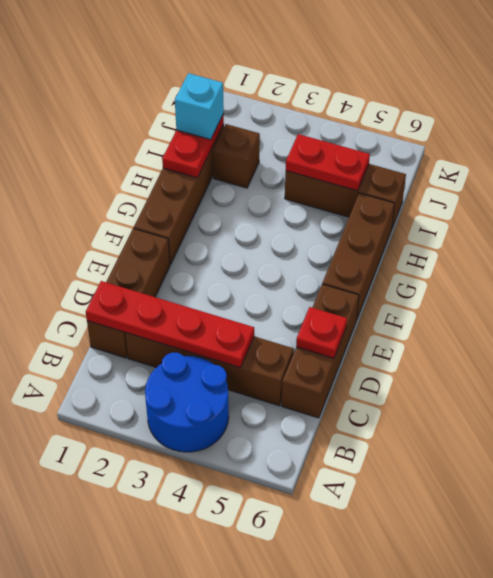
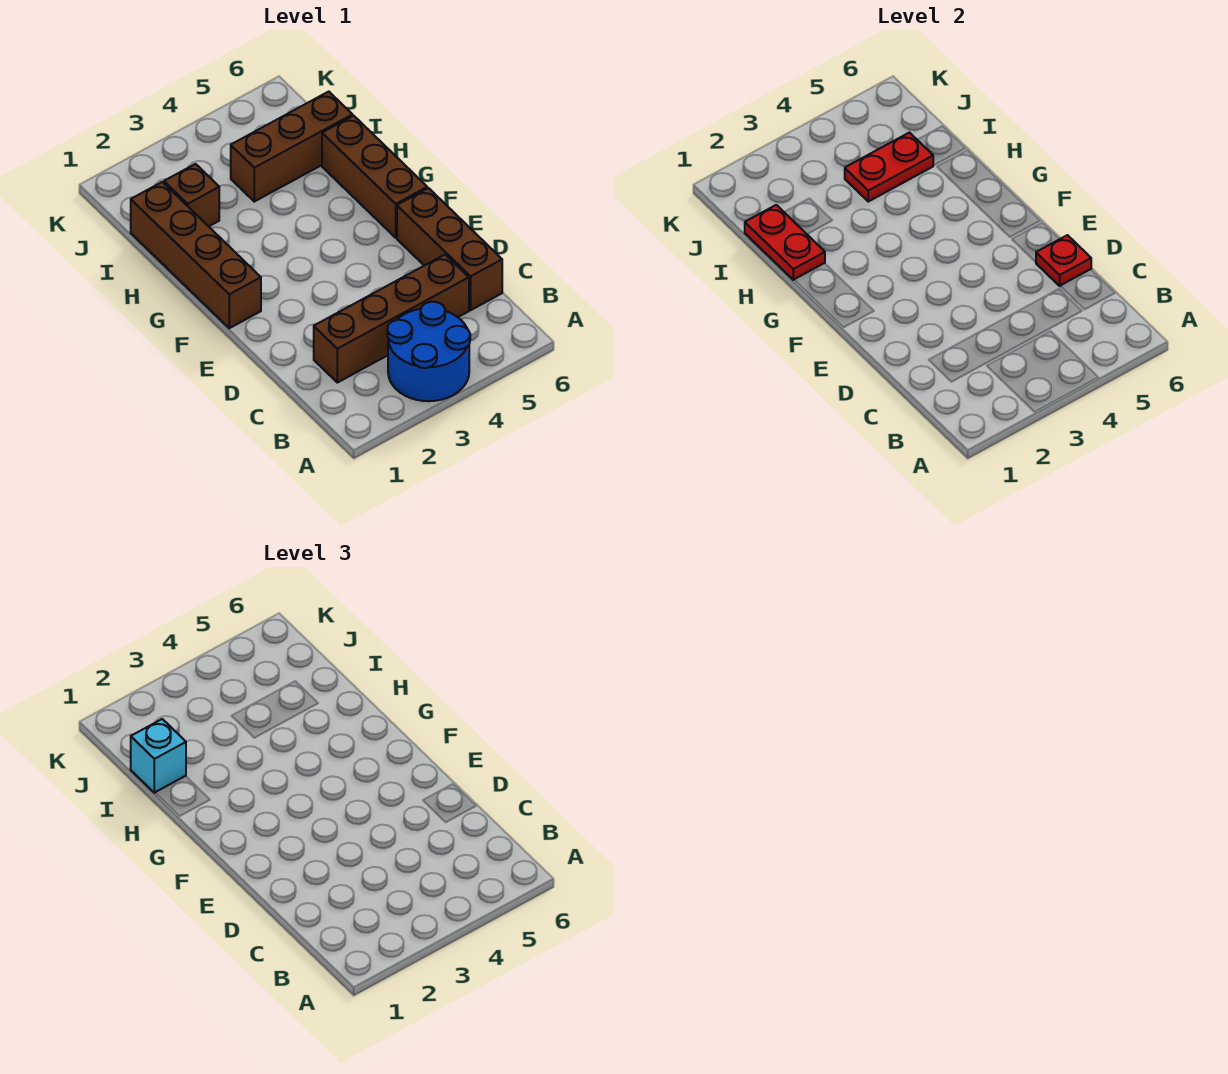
brown brick C1:E1 level 1 -> none
red plate C1:C4 level 2 -> none

